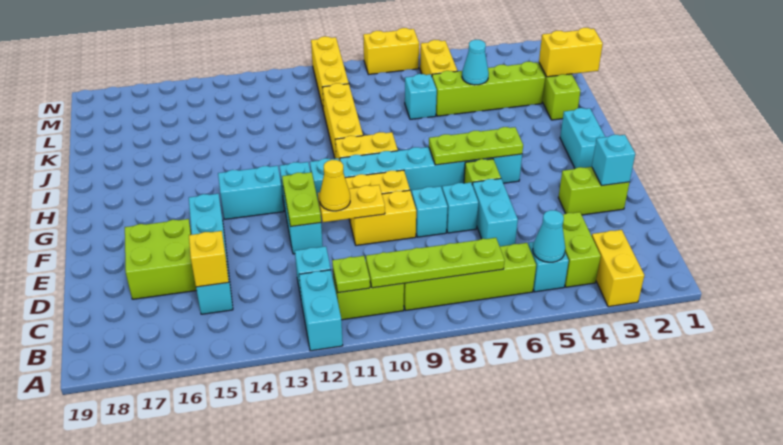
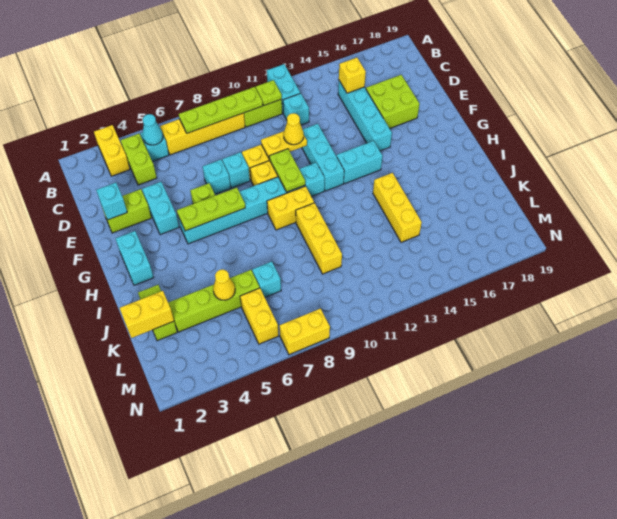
lime brick B6:B9 level 1 -> yellow brick B6:B9 level 1
cyan brick D6:E6 level 1 -> cyan brick E4:F4 level 1
lime plate E12:F12 level 2 -> lime plate F10:G10 level 2
cyan cone K5 level 2 -> yellow cone K5 level 2
yellow brick L10:N10 level 1 -> yellow brick I14:K14 level 1

